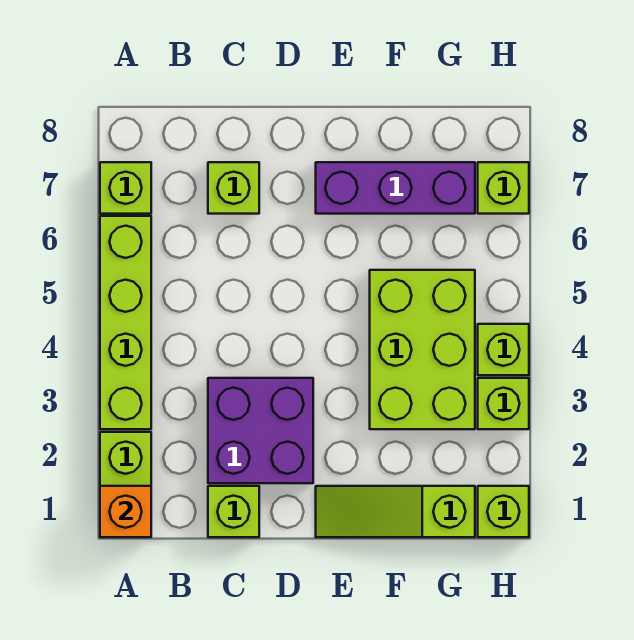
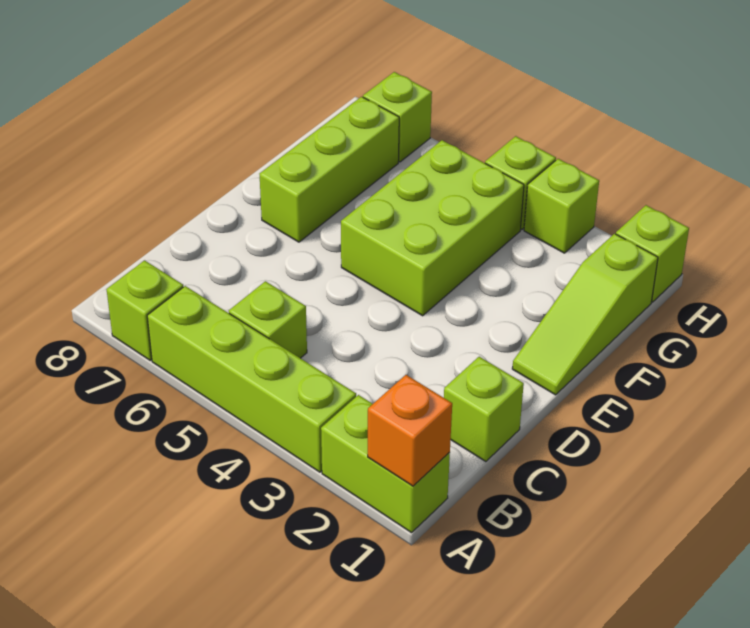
purple brick C2:D3 level 1 -> none
lime brick C7 level 1 -> lime brick B5 level 1
purple brick E7:G7 level 1 -> lime brick E7:G7 level 1
lime brick F3:G5 level 1 -> lime brick E4:G5 level 1

